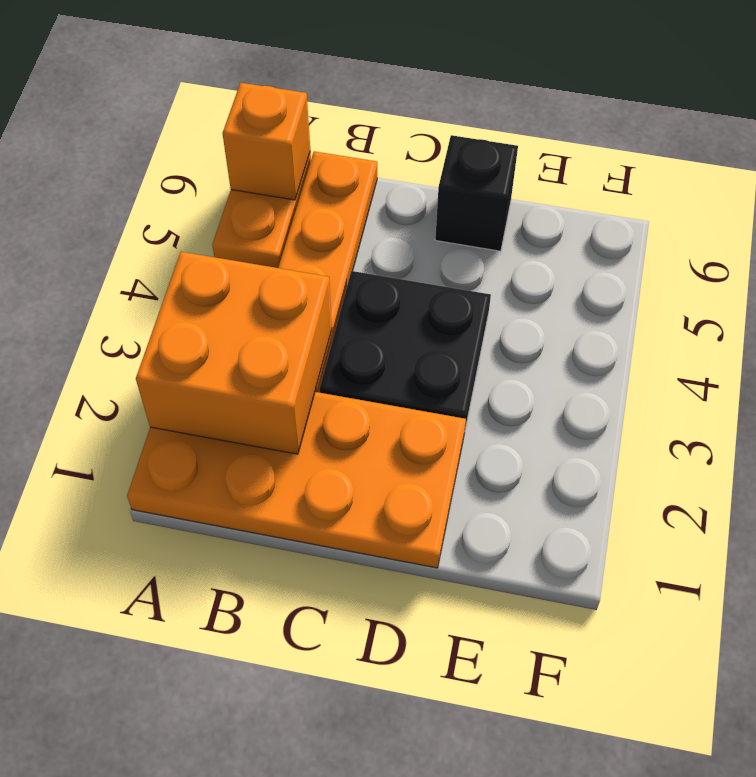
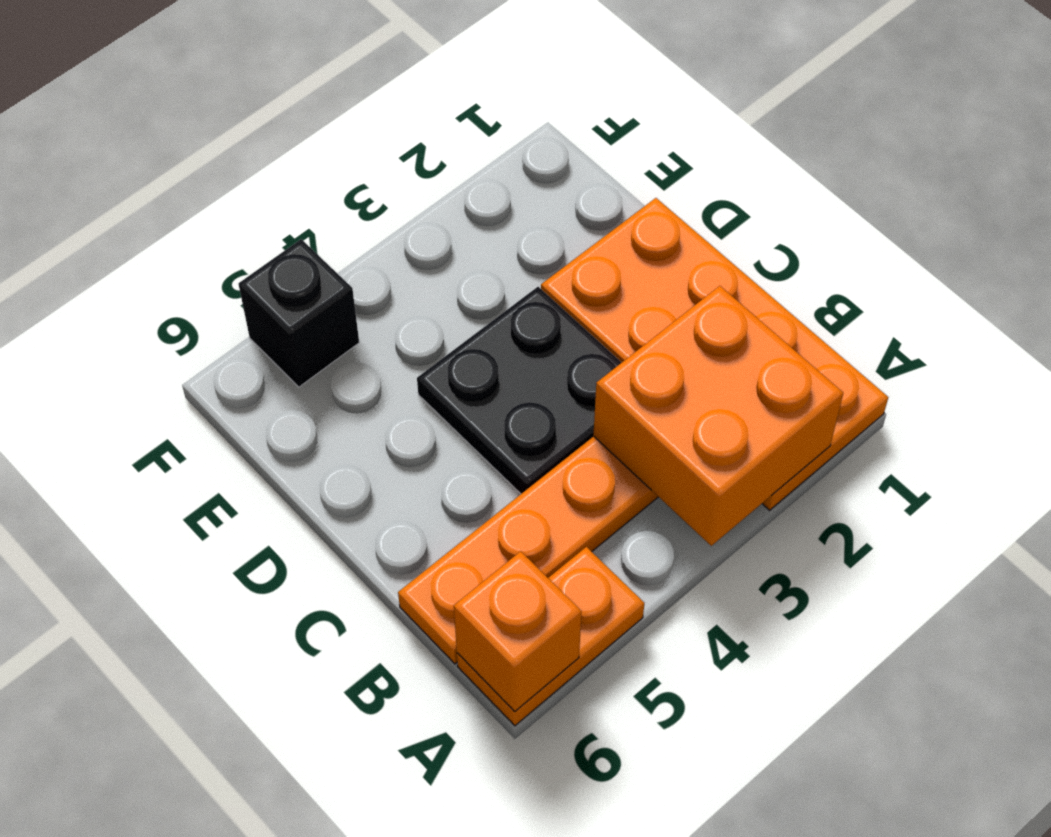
black brick D6 level 1 -> black brick F5 level 1

